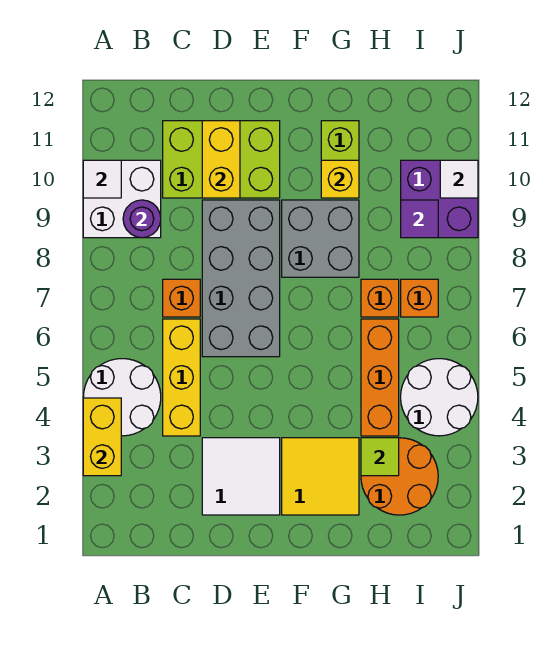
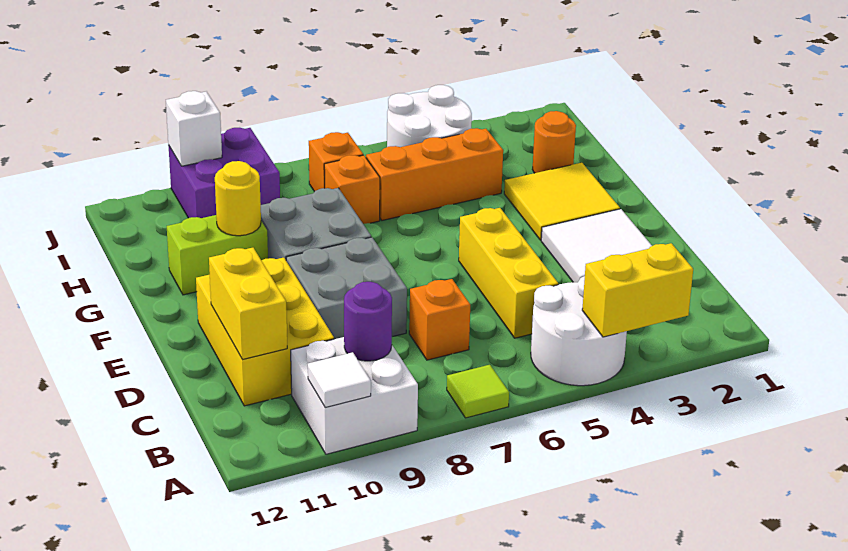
yellow brick C4:C6 level 1 -> yellow brick C5:E5 level 1
lime brick C10:E11 level 1 -> yellow brick C10:E11 level 1
grey brick D6:E9 level 1 -> grey brick D8:E9 level 1
yellow brick D10:D11 level 2 -> yellow brick C11:D11 level 2
yellow brick G10 level 2 -> yellow round brick G10 level 2
orange round brick H2:I3 level 1 -> orange round brick H2 level 1
lime tile H3 level 2 -> lime tile A7 level 1
purple tile I9 level 2 -> none
white tile J10 level 2 -> white brick J10 level 2

